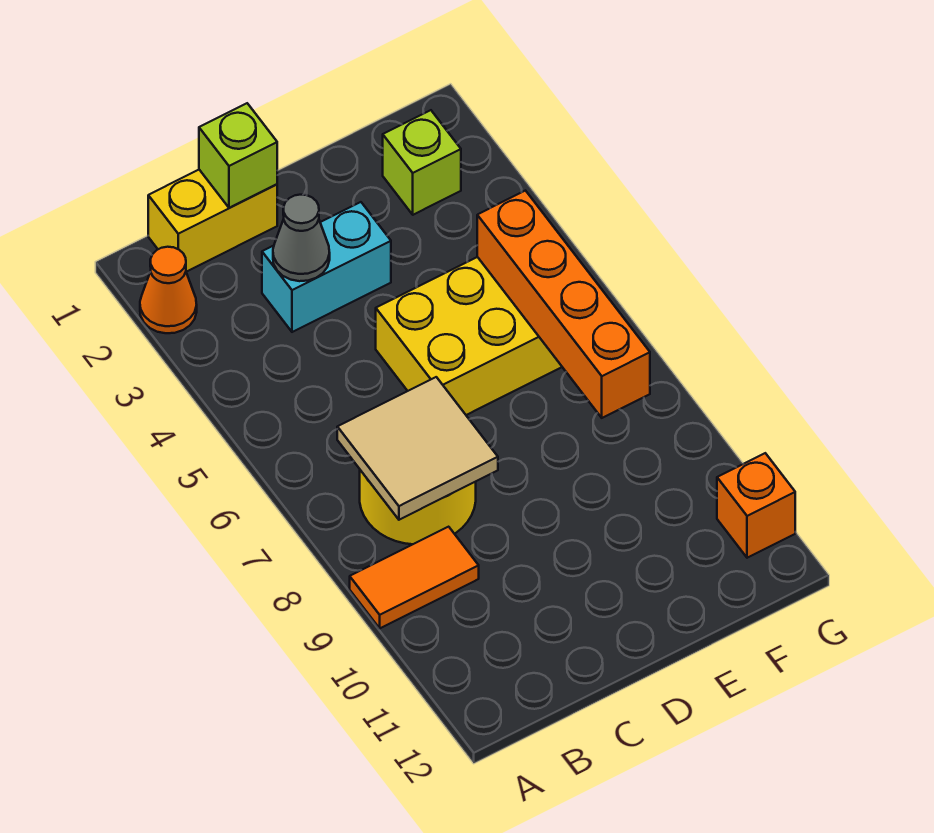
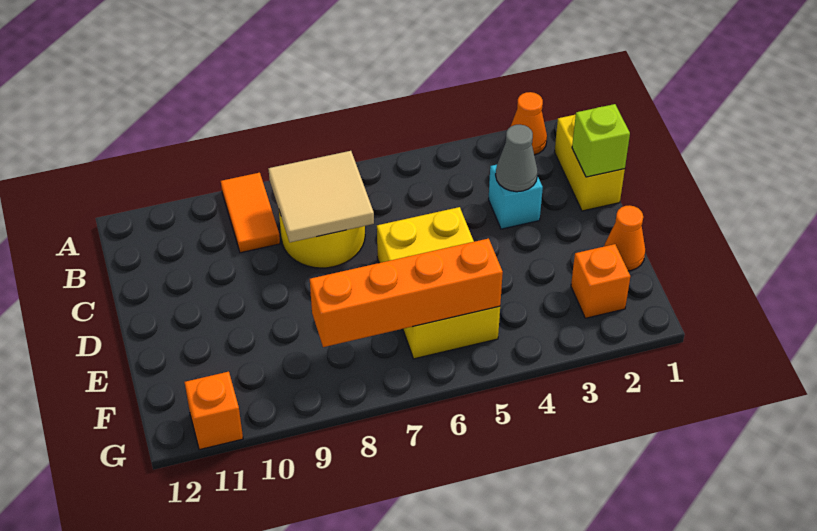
cyan brick C3:D3 level 1 -> cyan brick C3 level 1
none -> orange cone E1 level 1
lime brick F2 level 1 -> orange brick F2 level 1

